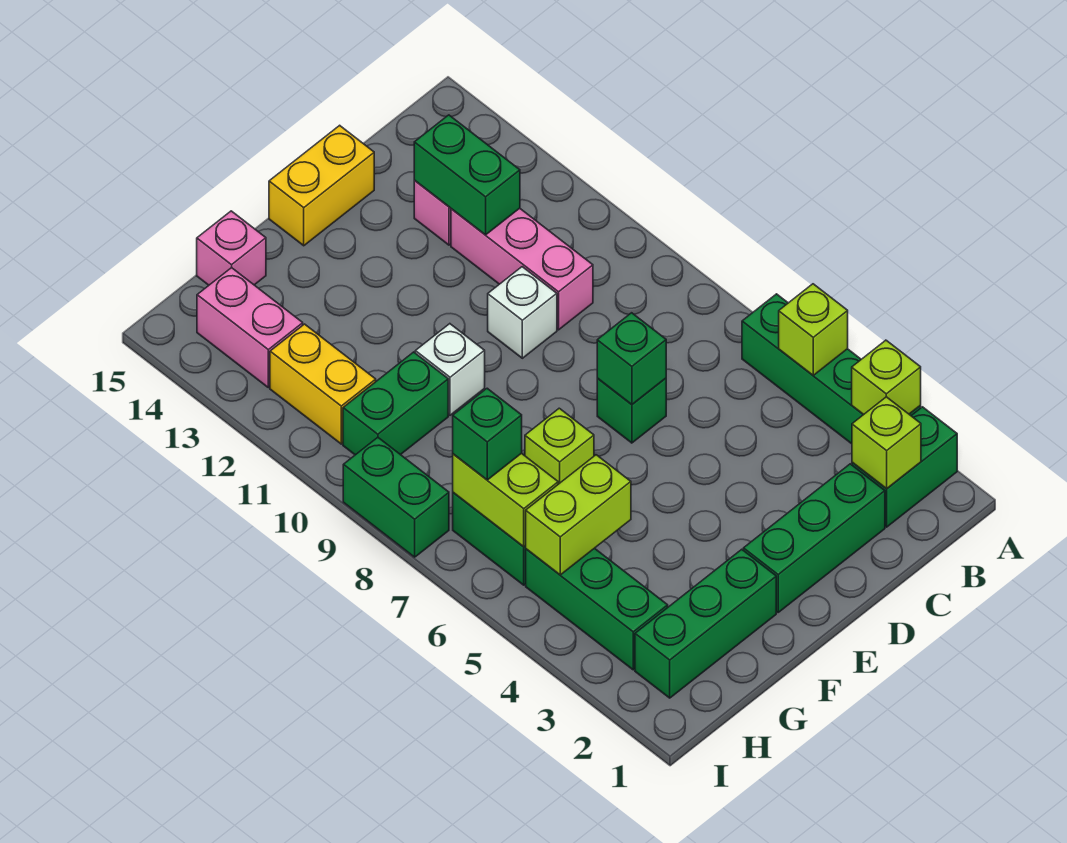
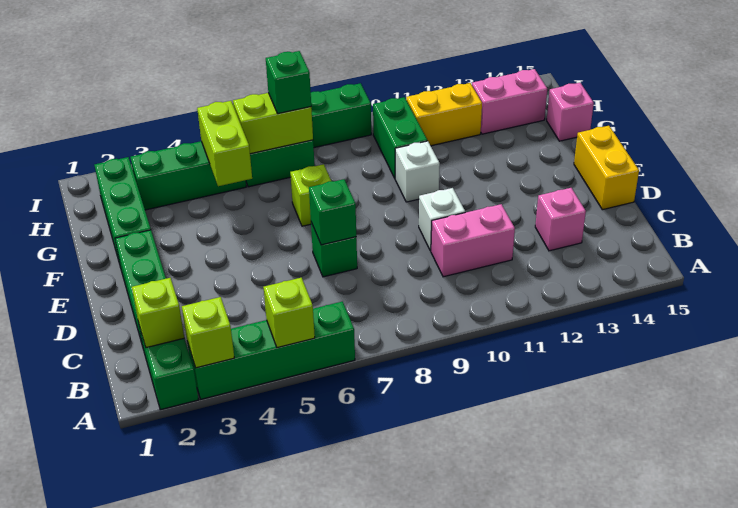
pink brick C10:C12 level 1 -> pink brick C10:C11 level 1
green brick C12:C13 level 2 -> none

